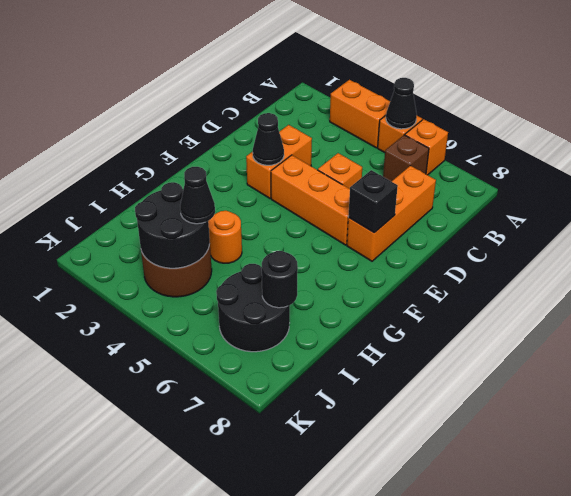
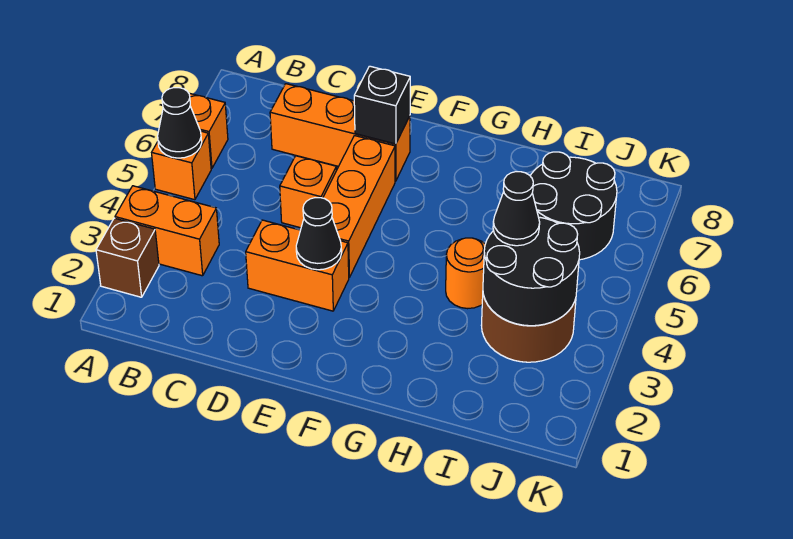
orange brick A3:A4 level 1 -> orange brick A3:B3 level 1
brown brick B6 level 1 -> brown brick A2 level 1
black round brick I7 level 2 -> none

